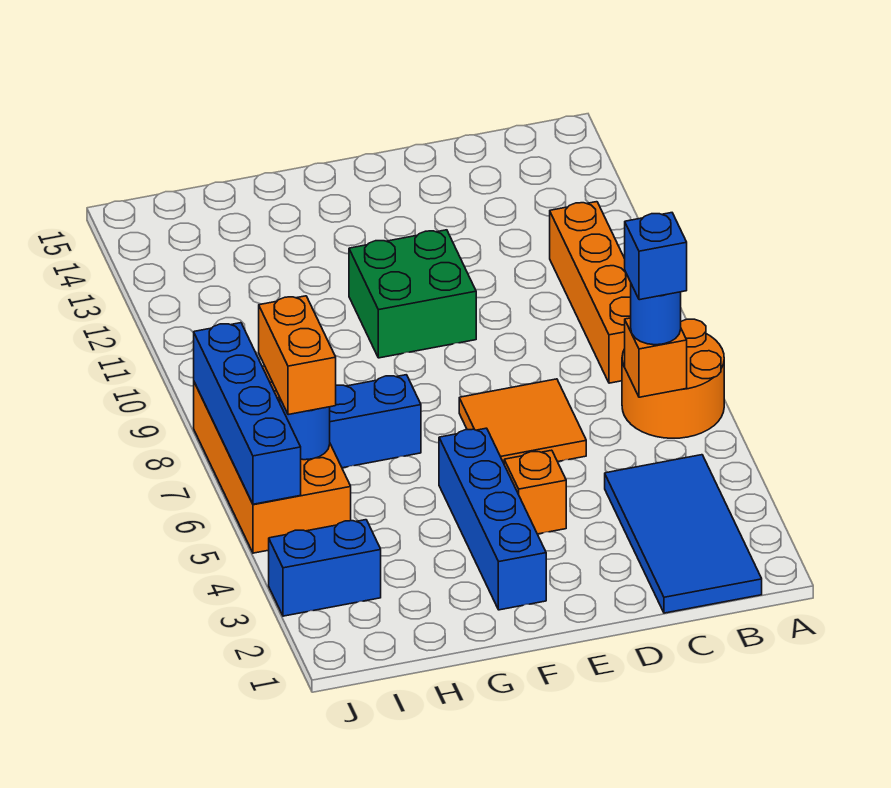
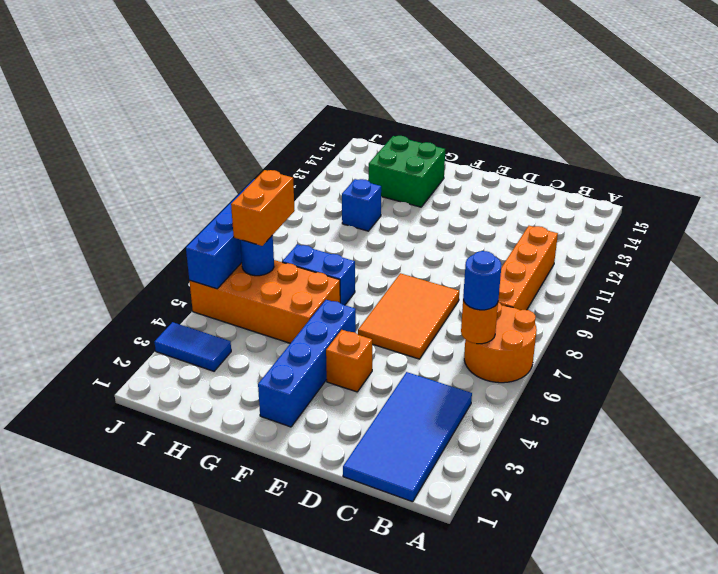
orange brick B6 level 2 -> orange round brick B6 level 2
blue brick B6 level 4 -> blue brick H11 level 1
orange tile D6:E7 level 1 -> orange tile D6:E8 level 1
green brick E10:F11 level 1 -> green brick G13:H14 level 1
blue brick I3:J3 level 1 -> blue tile I3:J3 level 1
orange brick I5:J8 level 1 -> orange brick G5:J6 level 1

